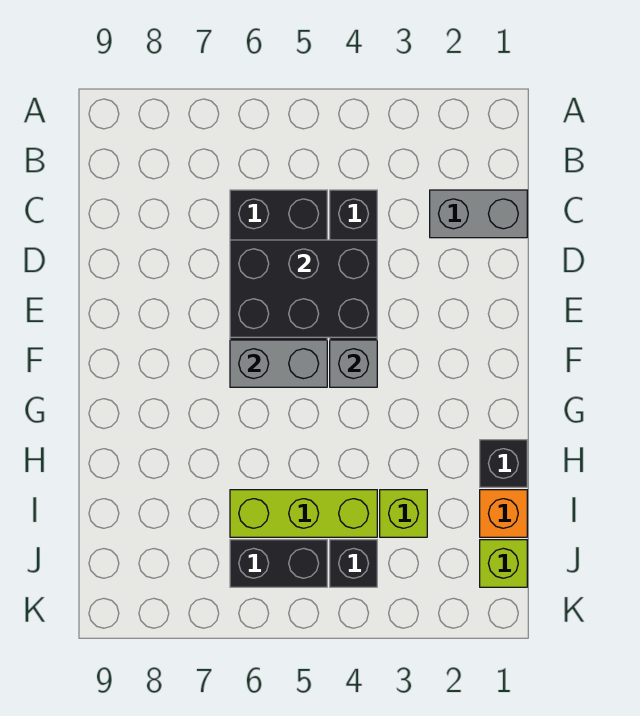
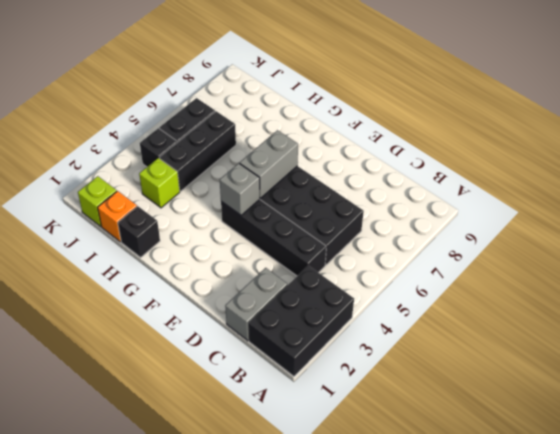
black brick D4:E6 level 2 -> black brick A1:B3 level 1
lime brick I4:I6 level 1 -> black brick I4:I6 level 1

